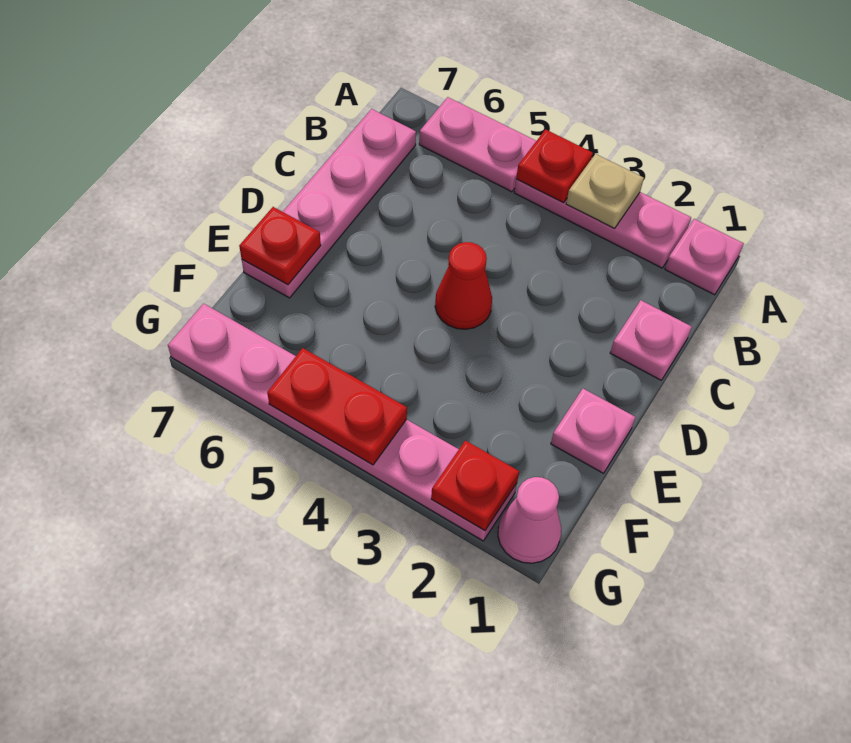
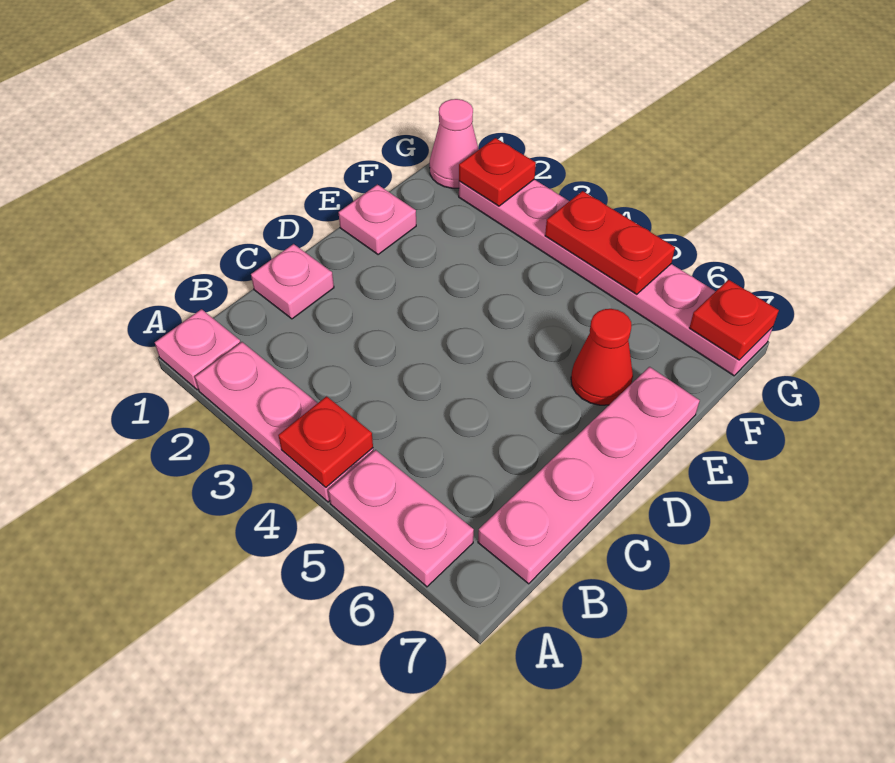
tan plate A3 level 2 -> none
red cone D4 level 1 -> red cone E6 level 1
red plate E7 level 2 -> red plate G7 level 2

